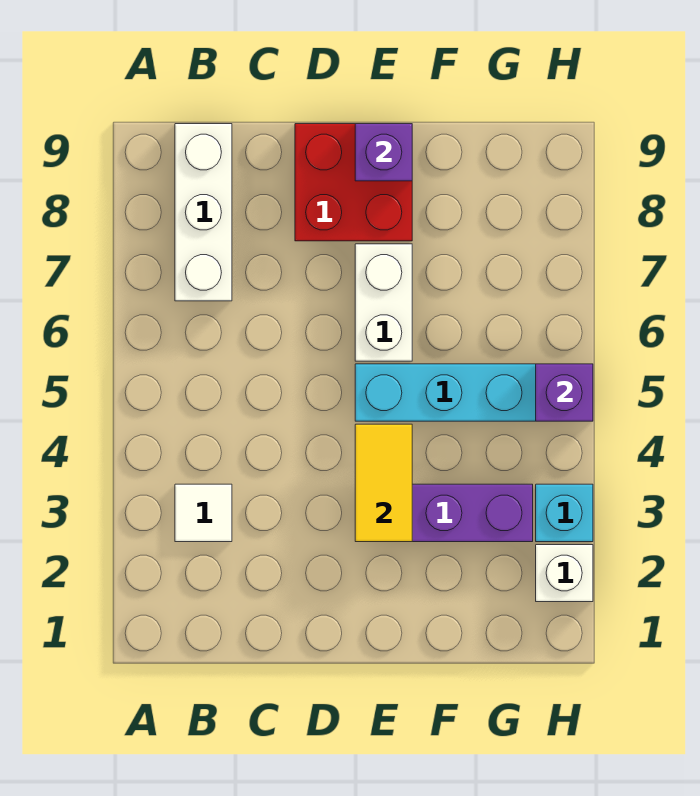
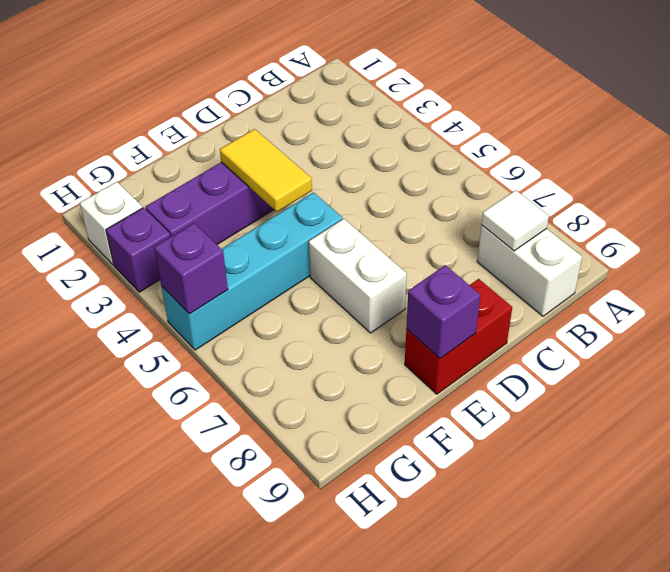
white tile B3 level 1 -> white tile B8 level 2
white brick B7:B9 level 1 -> white brick B8:B9 level 1
red brick D8:E9 level 1 -> red brick D9:E9 level 1
cyan brick H3 level 1 -> purple brick H3 level 1

